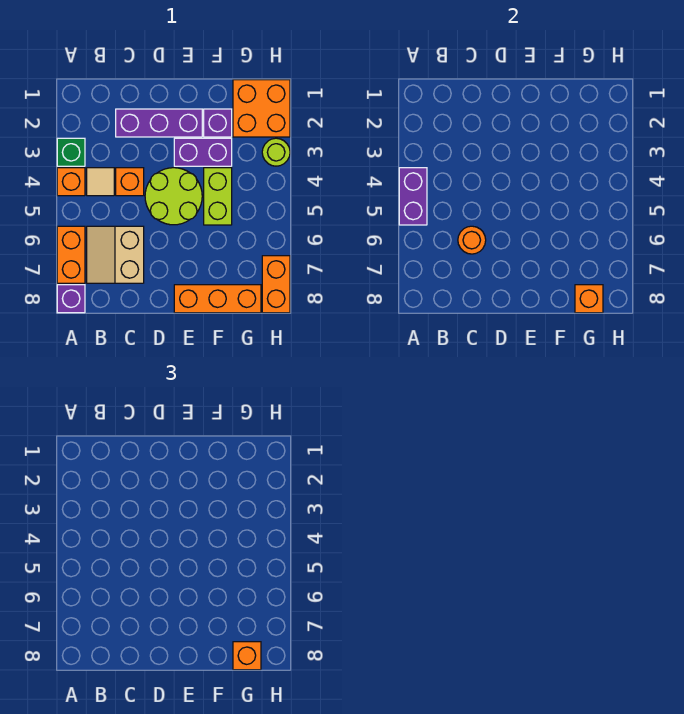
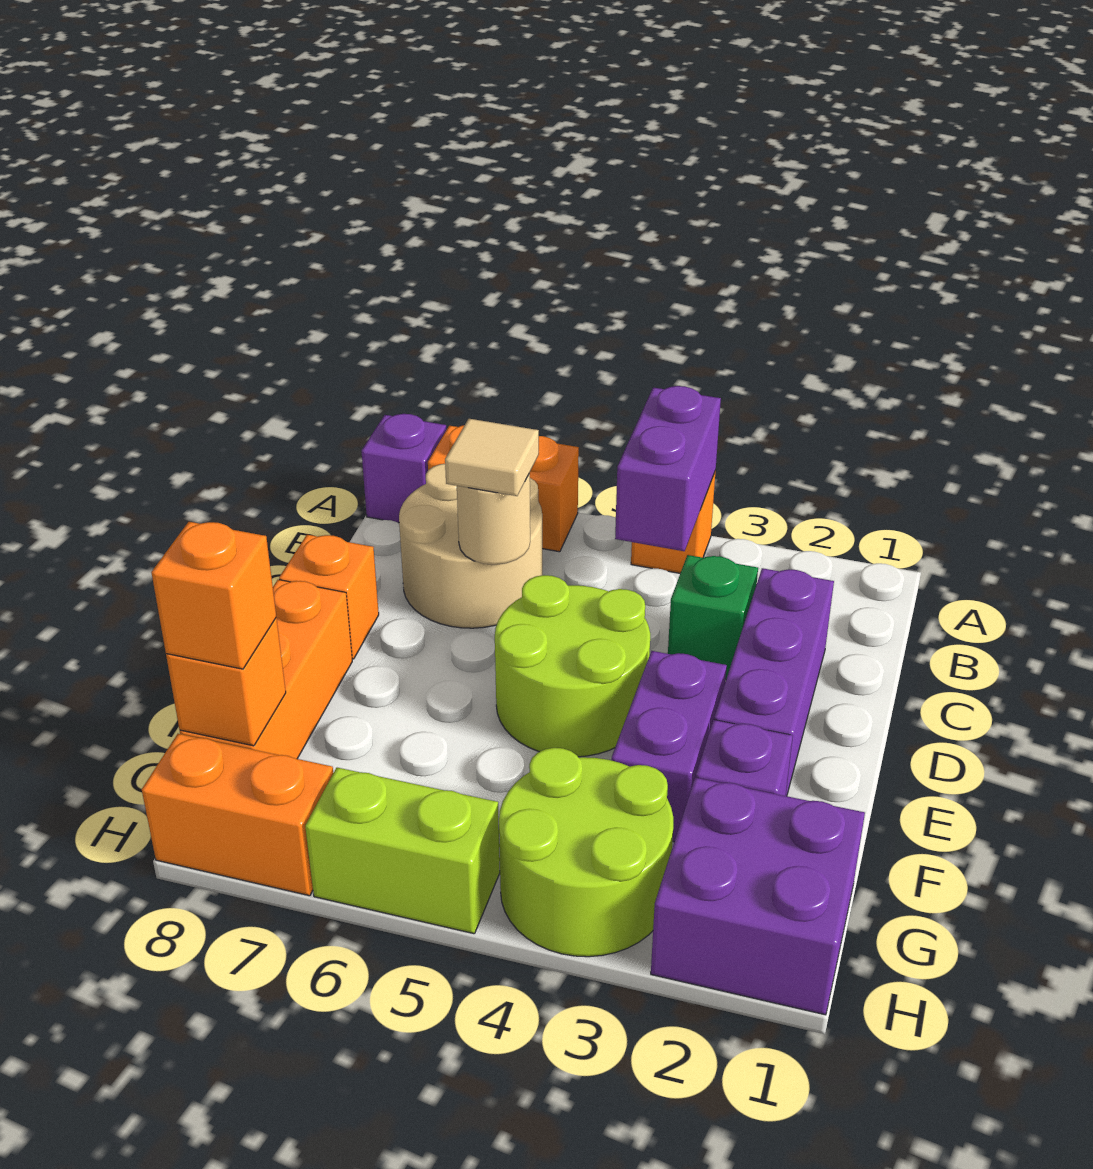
green brick A3 level 1 -> green brick C3 level 1
purple brick A4:A5 level 2 -> purple brick A4:B4 level 2
tan tile B4 level 1 -> tan tile C6 level 3
tan slope B6:C7 level 1 top C -> tan round brick B6:C7 level 1
orange brick C4 level 1 -> orange brick D8 level 1
orange round brick C6 level 2 -> tan round brick C6 level 2
lime brick F4:F5 level 1 -> lime brick H5:H6 level 1
orange brick G1:H2 level 1 -> purple brick G1:H2 level 1
lime round brick H3 level 1 -> lime round brick G3:H4 level 1

